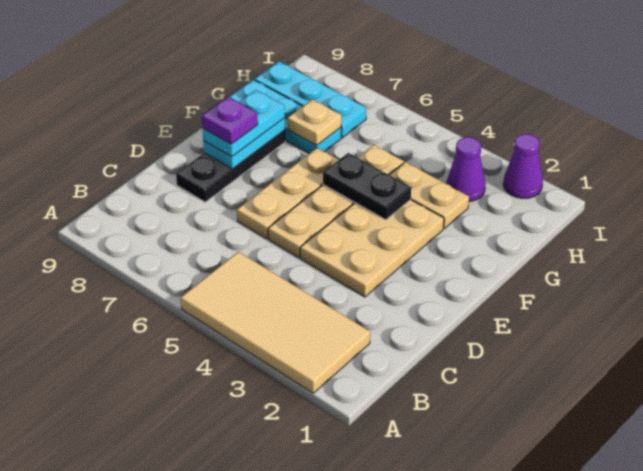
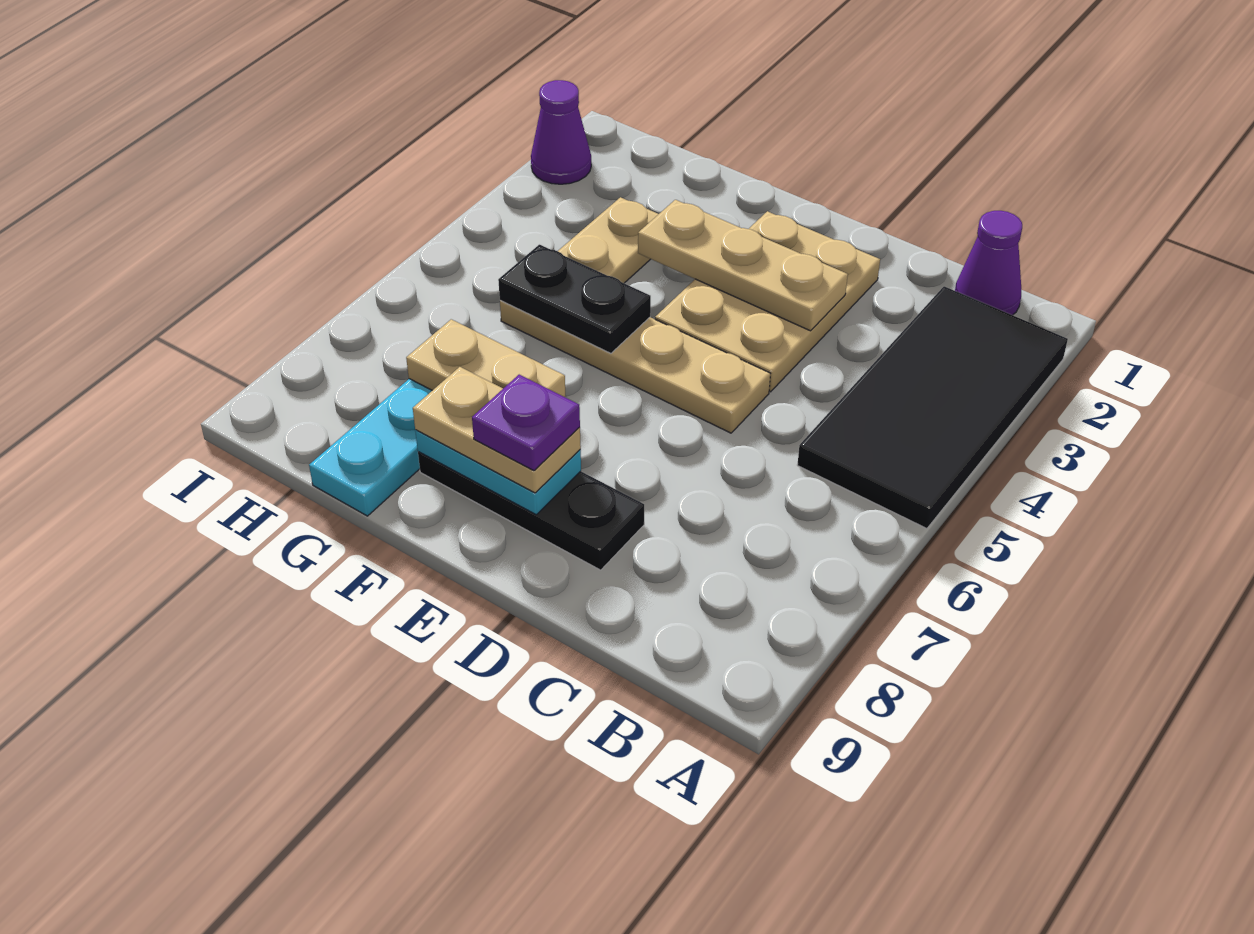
tan tile A2:B5 level 1 -> black tile A2:B5 level 1
tan plate D3:F4 level 1 -> tan plate D2:E4 level 1
tan plate D6:F6 level 1 -> tan plate D3:F3 level 2
cyan plate E8:F8 level 3 -> tan plate E8:F8 level 3
black plate F4:F5 level 2 -> black plate F5:G5 level 2
tan plate G7 level 2 -> tan plate F7:G7 level 2
purple cone H3 level 1 -> purple cone B1 level 1
cyan plate H7:H9 level 1 -> none

